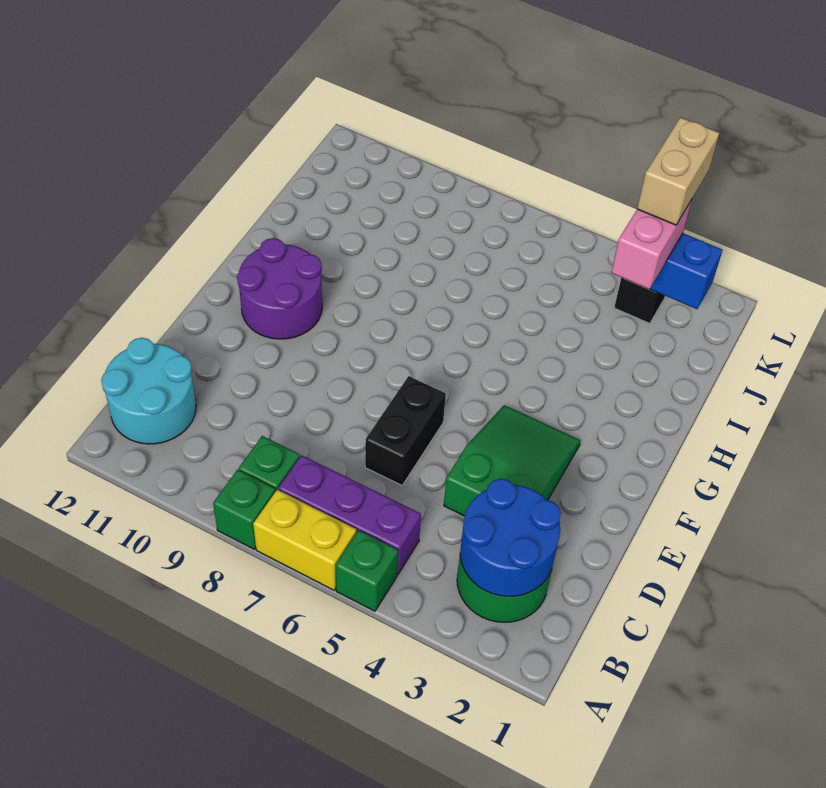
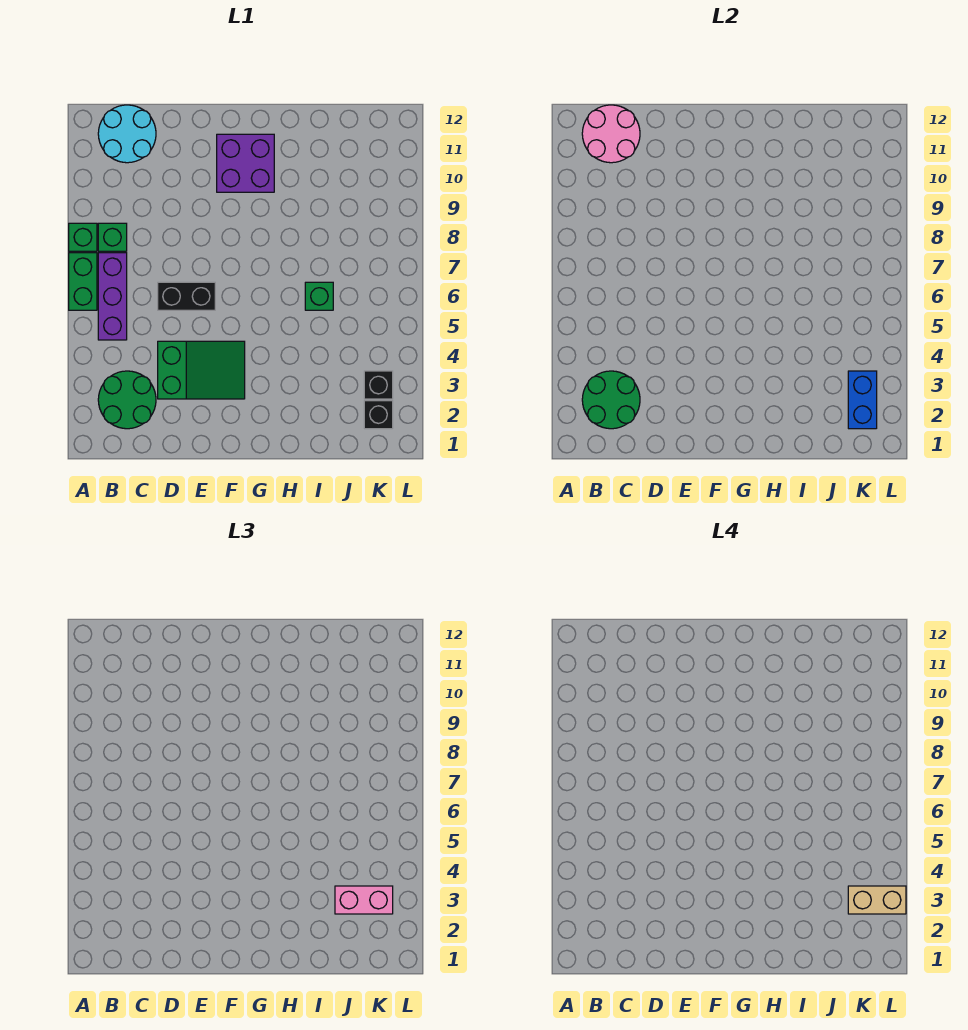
green brick A5 level 1 -> green brick I6 level 1
yellow brick A6:A7 level 1 -> green brick A6:A7 level 1
blue round brick B2:C3 level 2 -> green round brick B2:C3 level 2
none -> pink round brick B11:C12 level 2
purple round brick F10:G11 level 1 -> purple brick F10:G11 level 1
none -> black brick K2 level 1

